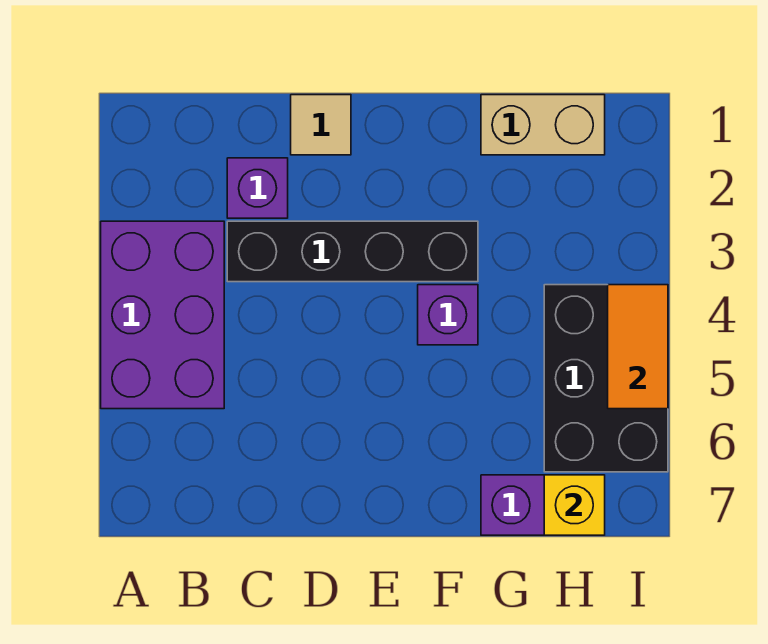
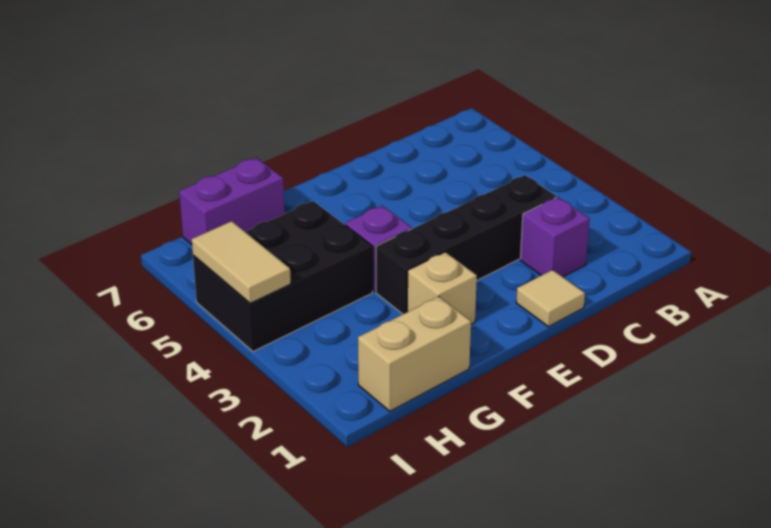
purple brick A3:B5 level 1 -> none
none -> tan brick F2 level 1
black brick H4:I6 level 1 -> black brick G4:I5 level 1
yellow brick H7 level 2 -> none
orange tile I4:I5 level 2 -> tan tile I4:I5 level 2

